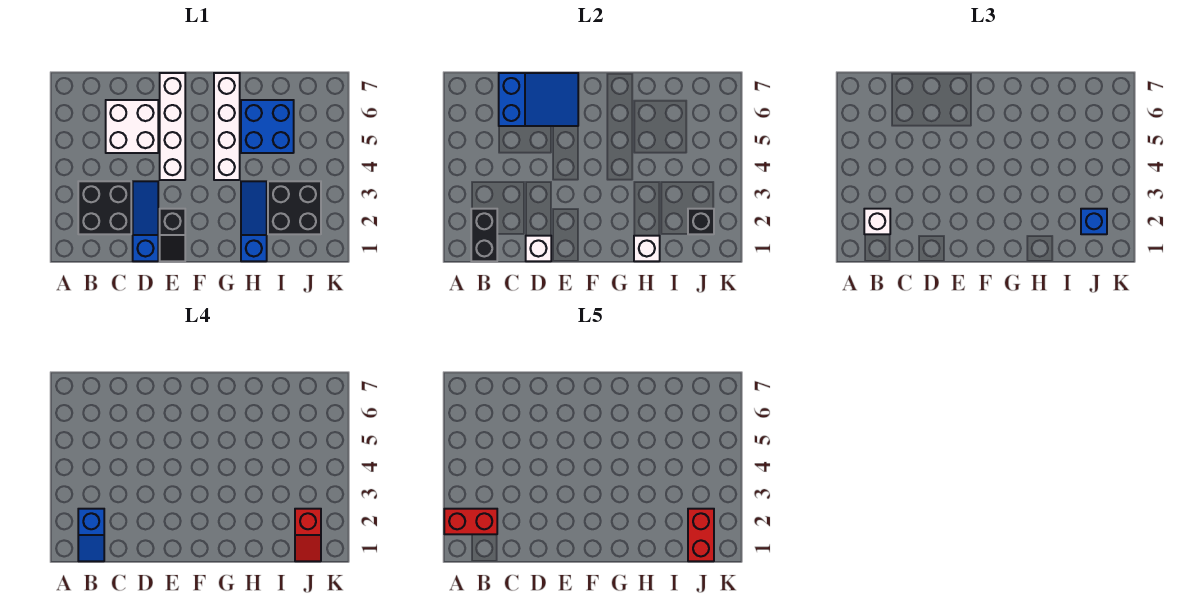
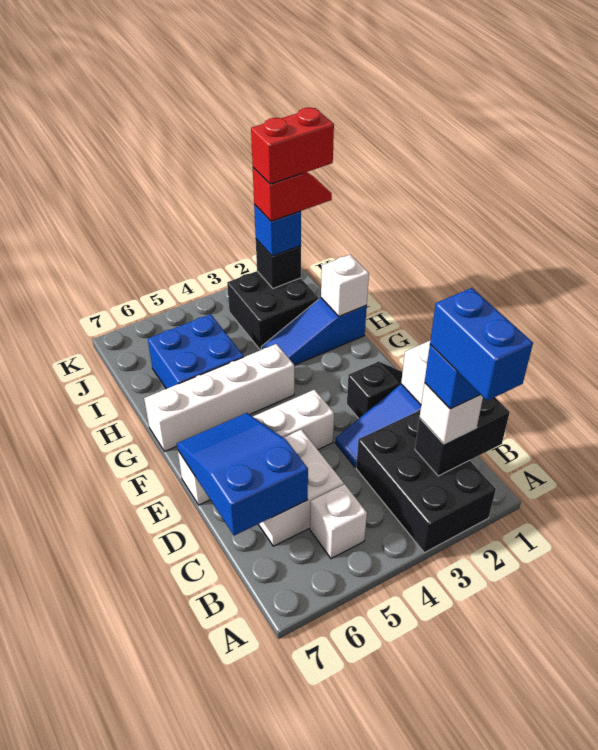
red brick A2:B2 level 5 -> blue brick A2:B2 level 5
black brick B2:C3 level 1 -> black brick A2:C3 level 1
none -> white brick B5 level 1

